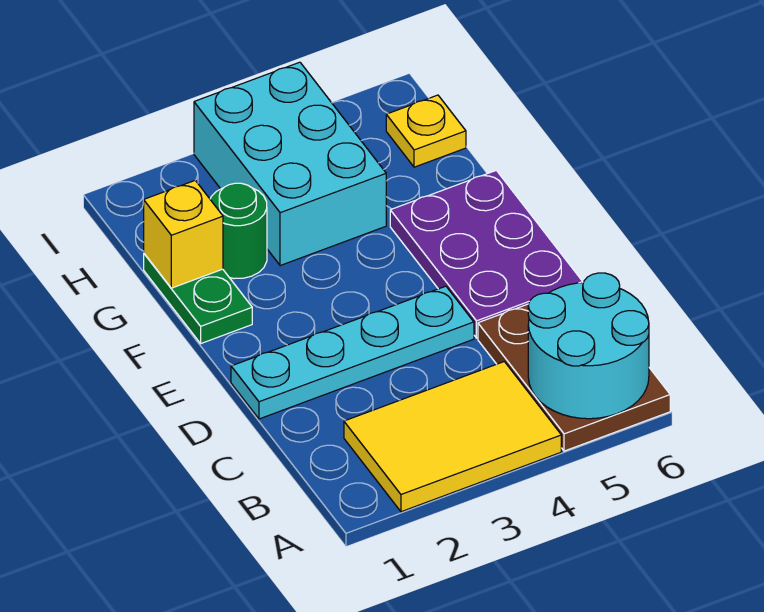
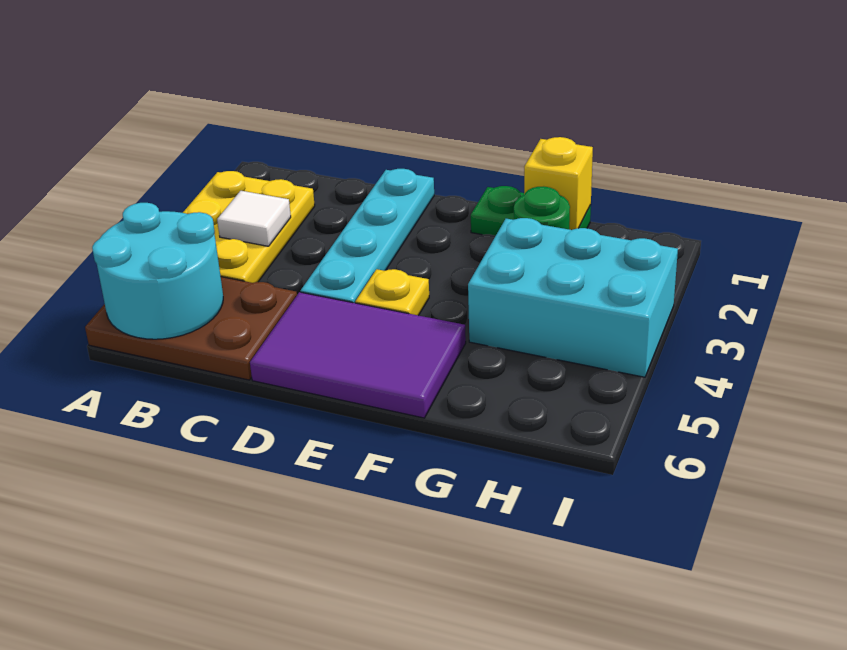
yellow tile A2:B4 level 1 -> yellow plate A2:B4 level 1
none -> white tile B3 level 2
purple plate D5:F6 level 1 -> purple tile D5:F6 level 1
yellow plate H6 level 1 -> yellow plate E4 level 1

